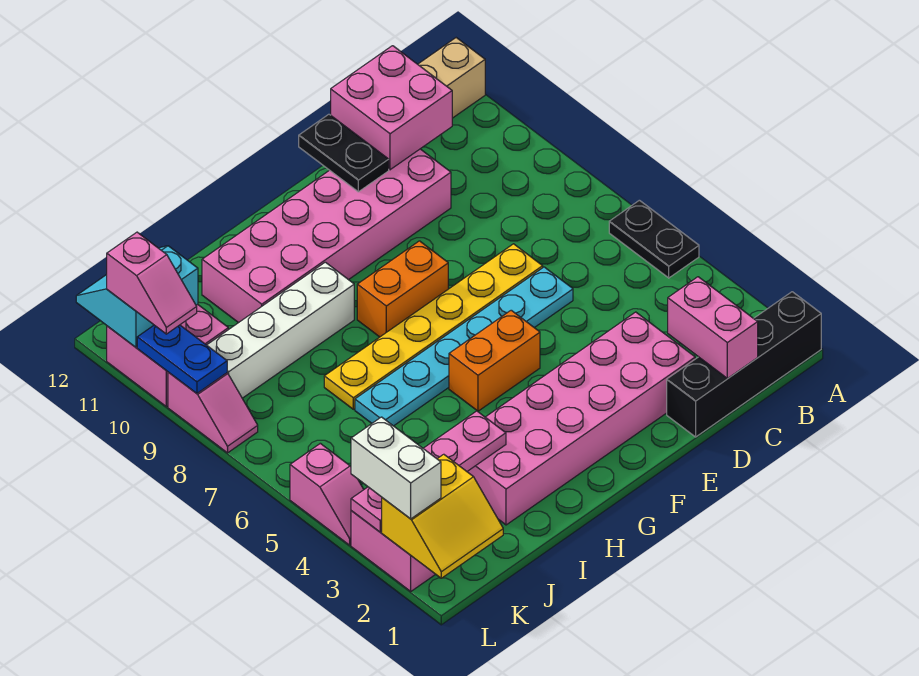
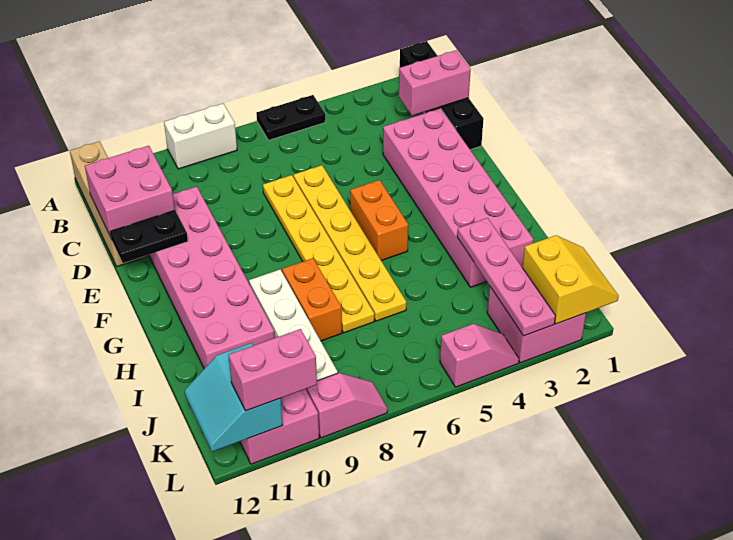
cyan plate D6:I6 level 1 -> yellow plate D6:I6 level 1
orange brick F8:G8 level 1 -> orange brick H8:I8 level 1
white brick L2:L3 level 3 -> white brick A8:A9 level 1
blue plate L9:L10 level 2 -> none
pink slope L10:L11 level 3 top 11 -> pink brick L10:L11 level 3

